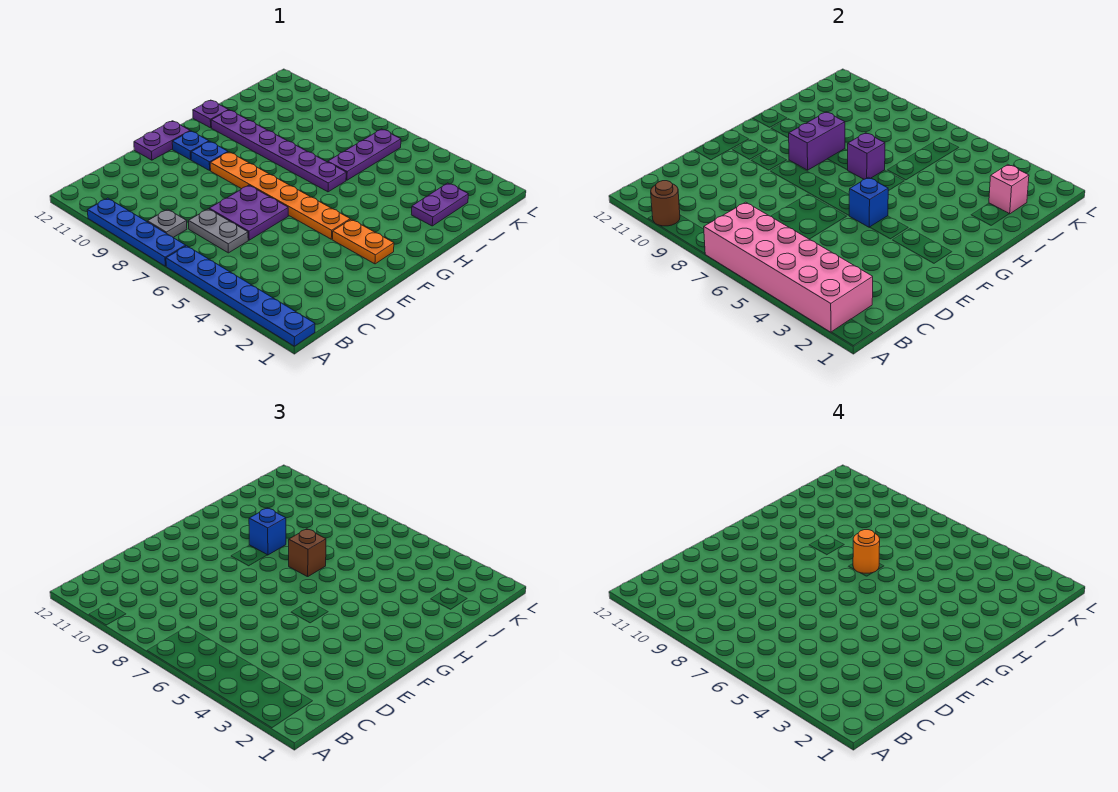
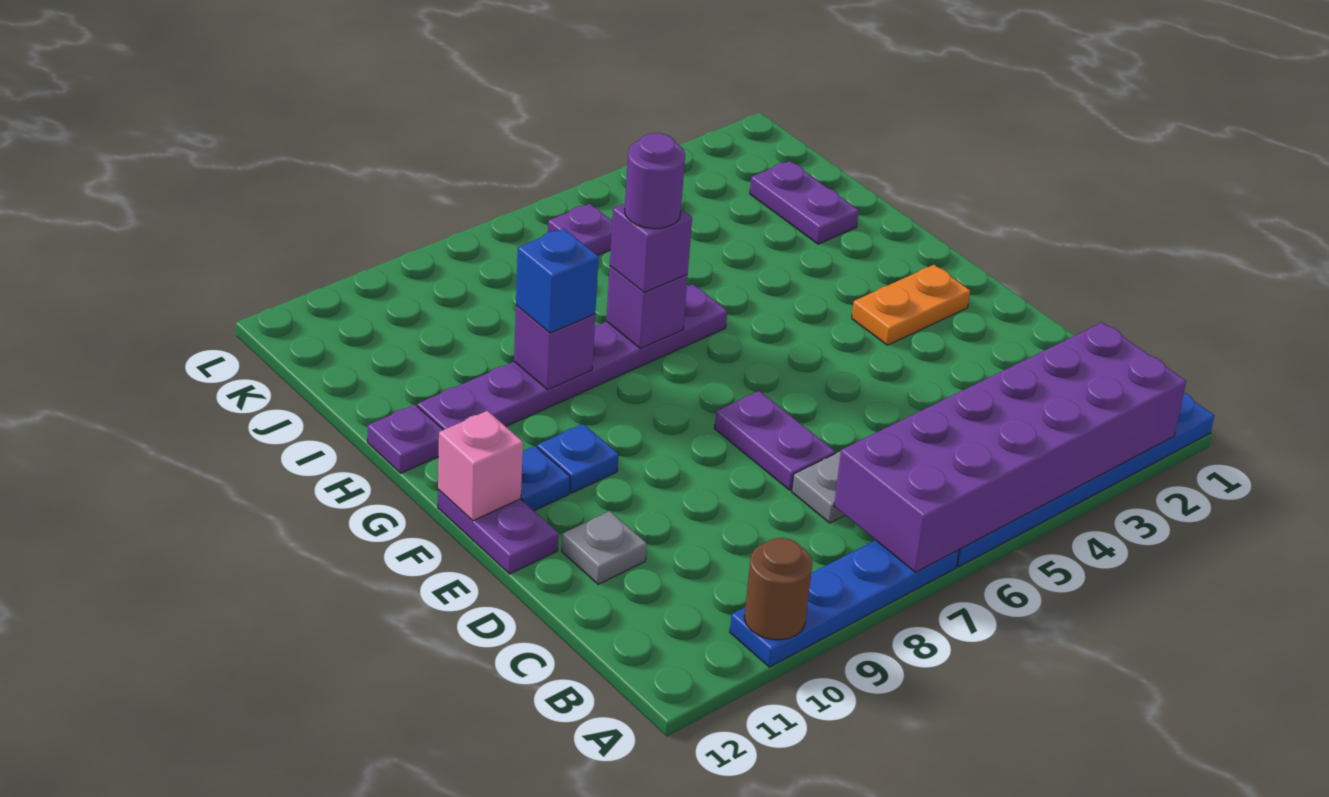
pink brick A2:B7 level 2 -> purple brick A2:B7 level 2
grey plate B8 level 1 -> grey plate D11 level 1
purple plate D6:E7 level 1 -> purple plate D7:E7 level 1
orange plate F4:F9 level 1 -> none
blue brick F5 level 2 -> none
purple brick G9:H9 level 2 -> purple brick H9 level 2
brown brick H7 level 3 -> purple brick H7 level 3
orange round brick H7 level 4 -> purple round brick H7 level 4
purple plate I6:K6 level 1 -> purple plate K6 level 1
pink brick J2 level 2 -> pink brick F12 level 2

